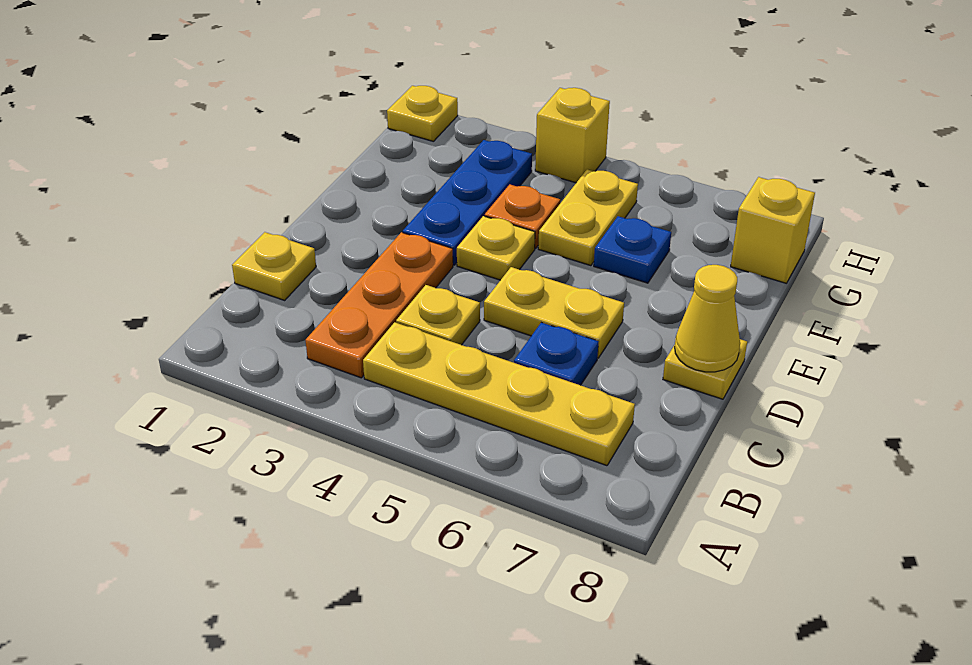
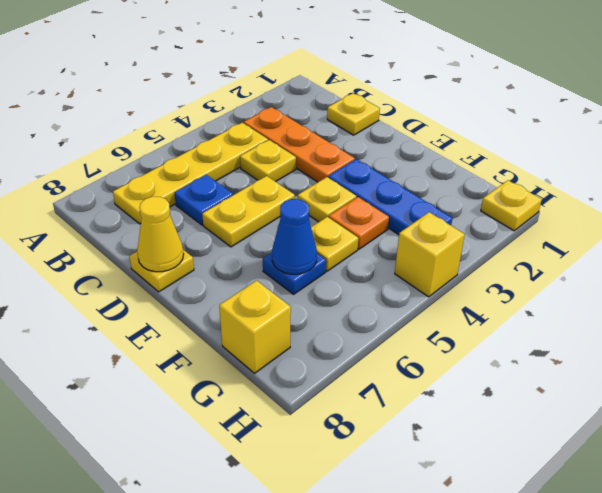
yellow plate F5:G5 level 1 -> yellow plate F5 level 1
none -> blue cone F6 level 2

